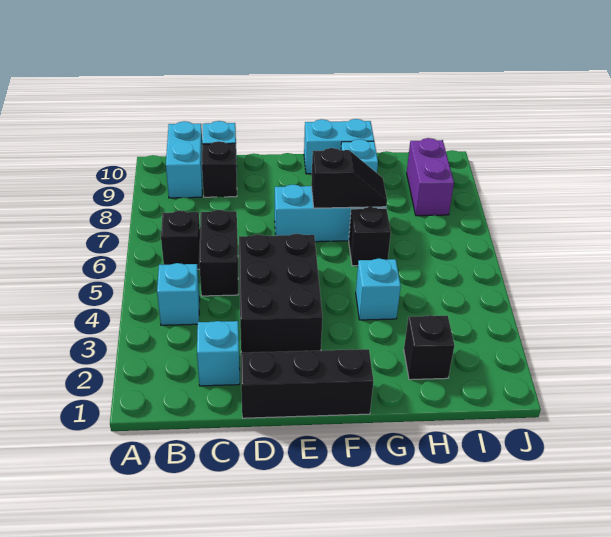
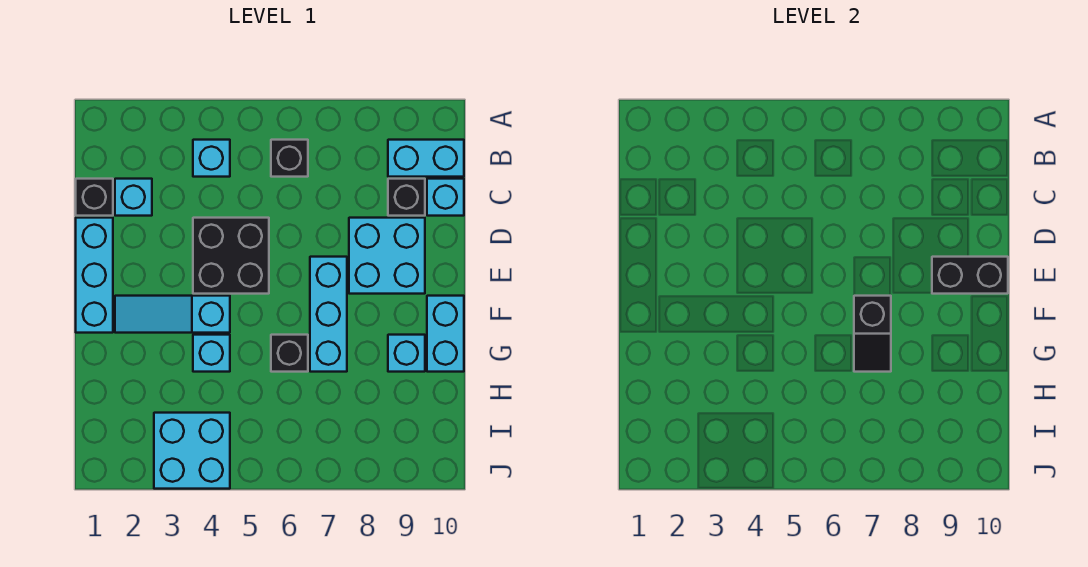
black brick C5:C6 level 1 -> black brick E9:E10 level 2
black brick D1:F1 level 1 -> cyan brick D1:F1 level 1
black brick D3:E5 level 1 -> black brick D4:E5 level 1
none -> cyan brick D8:E9 level 1
none -> cyan slope F2:F4 level 1 top 4
black brick H2 level 1 -> black brick C1 level 1
none -> cyan brick I3:J4 level 1
purple brick I8:I9 level 1 -> none

